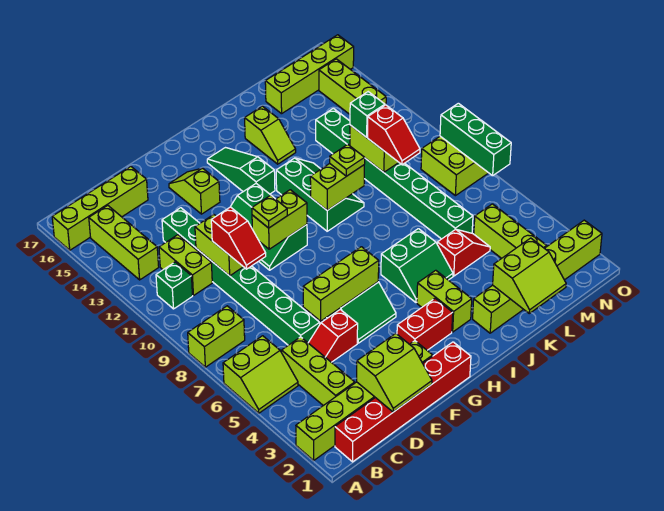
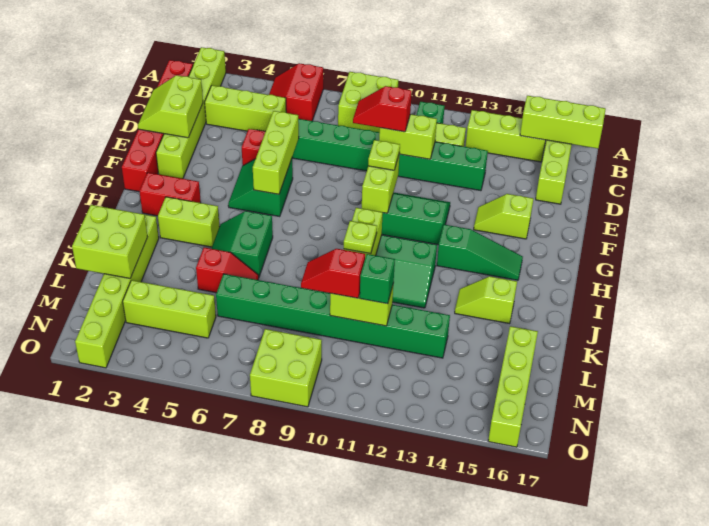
lime slope A5:B6 level 1 top 6 -> red slope A5:B6 level 1 top 6
lime brick A8:B8 level 1 -> lime brick A8:B9 level 1
lime slope F14:F15 level 1 top 14 -> lime slope F14:F15 level 1 top 15
red brick G3:H3 level 1 -> red brick H2:H3 level 1
lime slope K1:L2 level 2 top 2 -> lime brick K1:L2 level 2
red slope K5:L5 level 1 top K -> red slope K5:K6 level 1 top 5
lime brick N13:N15 level 1 -> lime brick B15:B17 level 2
green brick O7:O9 level 2 -> none

